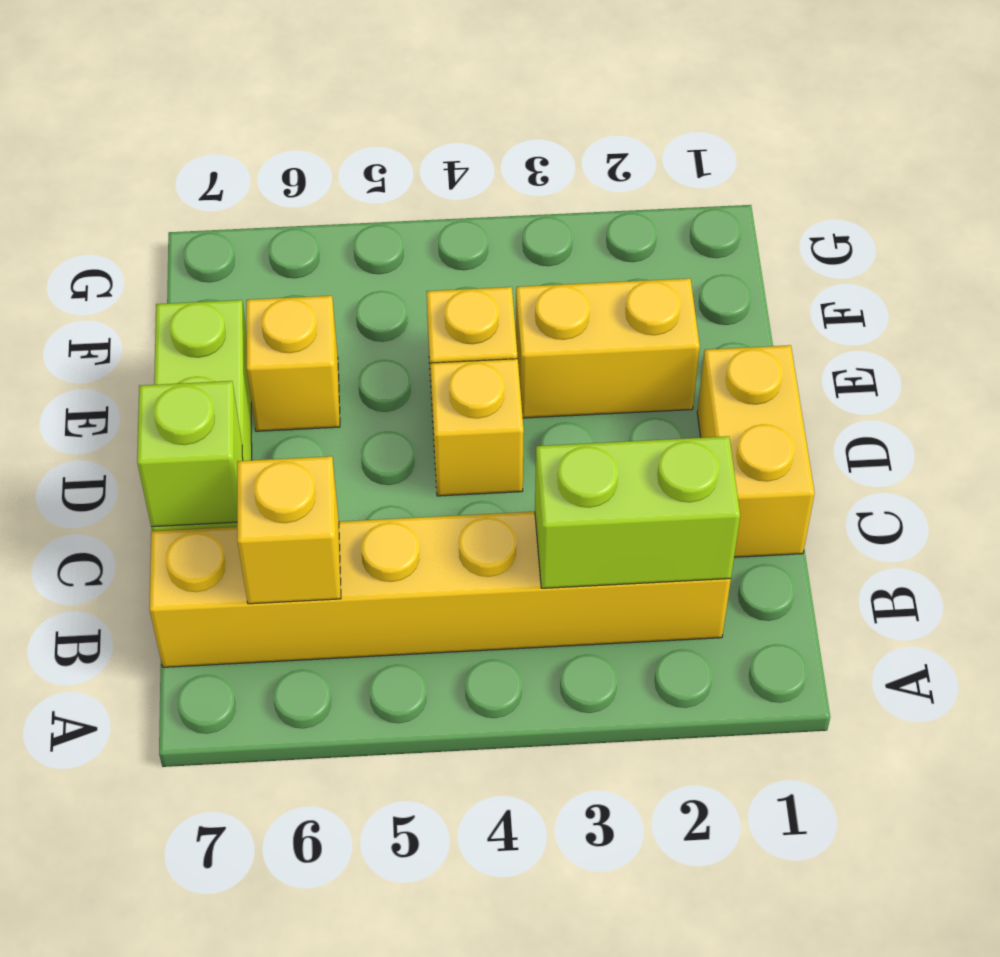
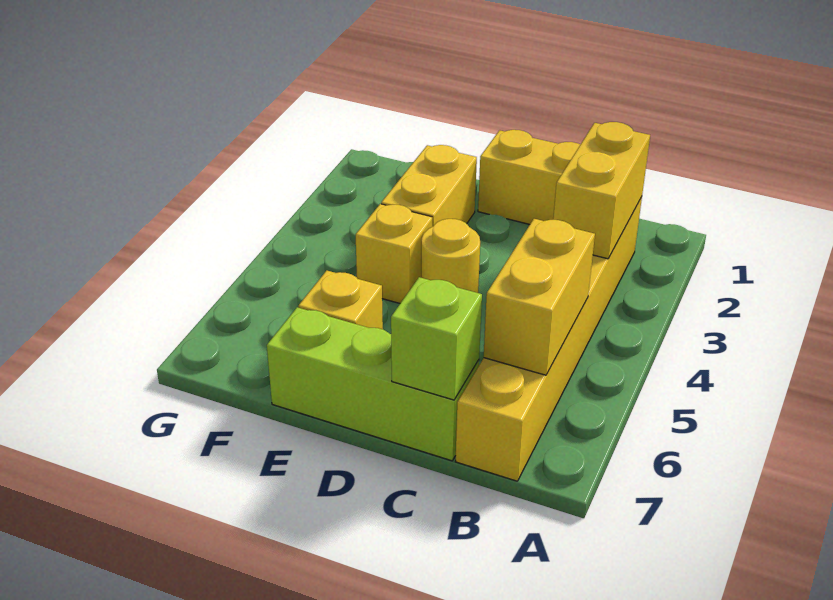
lime brick B2:B3 level 2 -> yellow brick B2:B3 level 2
yellow brick B6 level 2 -> yellow brick B5:B6 level 2
yellow brick D4 level 1 -> yellow round brick D4 level 1

